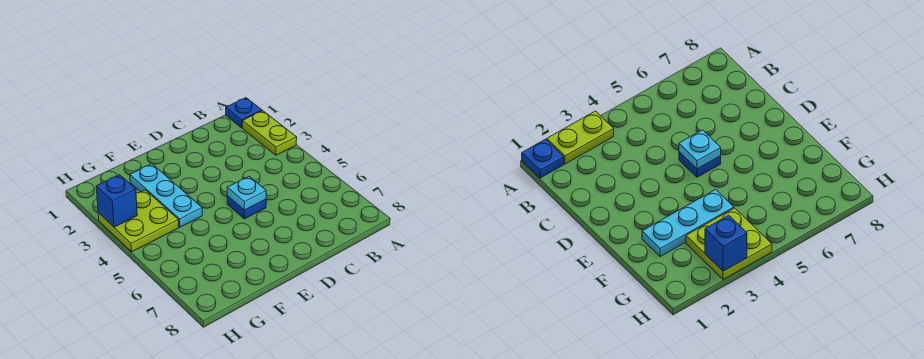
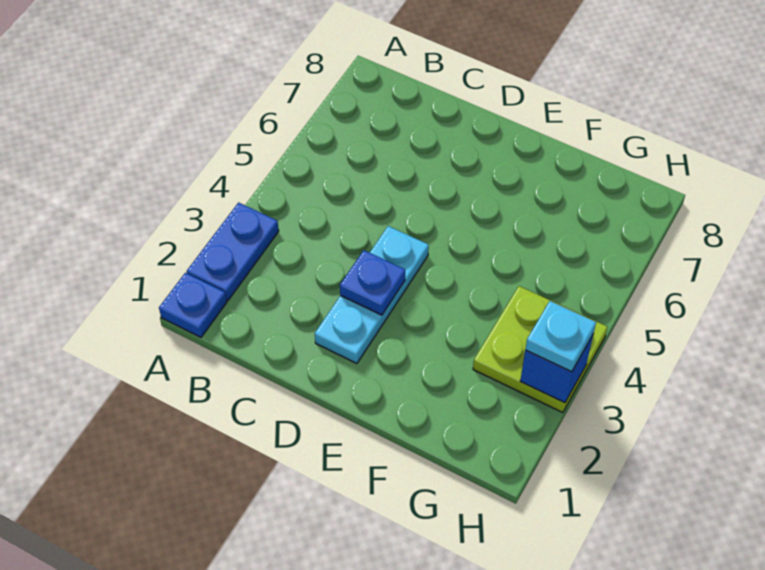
lime plate A2:A3 level 1 -> blue plate A2:A3 level 1
blue plate D5 level 1 -> blue plate D3 level 2
cyan plate D5 level 2 -> cyan plate H3 level 3
cyan plate F2:F4 level 1 -> cyan plate D2:D4 level 1

